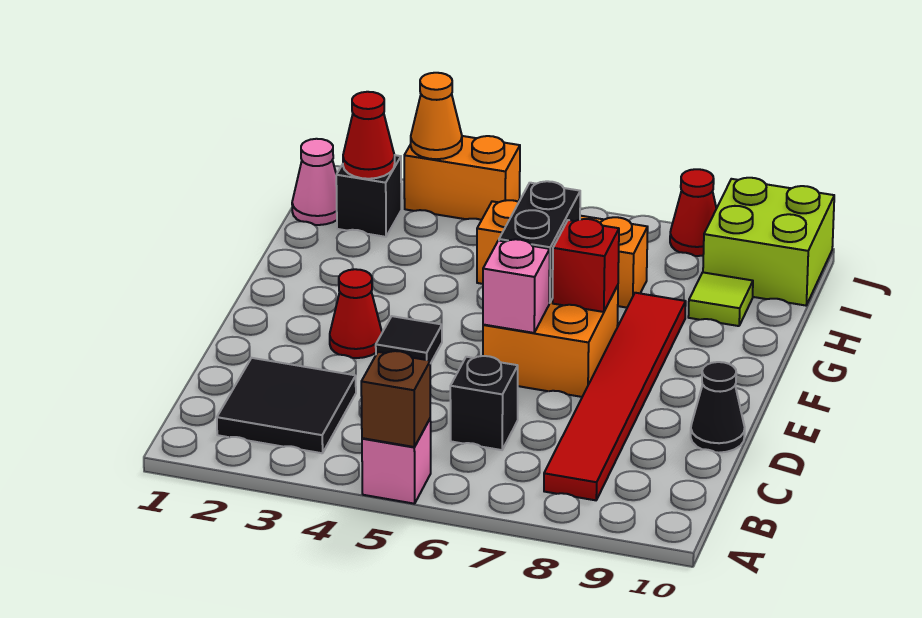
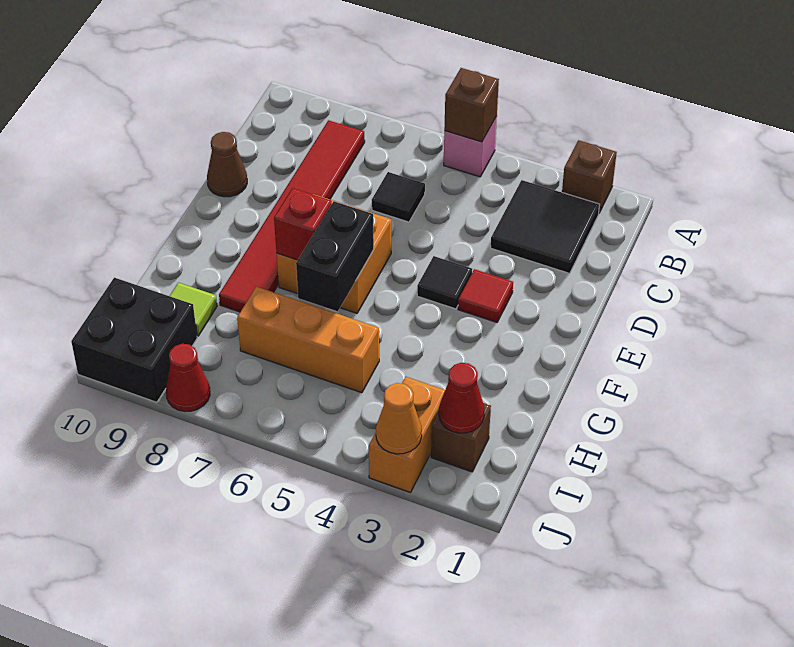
none -> brown brick A2 level 1
black brick C6 level 1 -> black tile C6 level 1
black cone D10 level 1 -> brown cone D10 level 1
red cone E3 level 1 -> red tile E3 level 1
pink brick E6 level 2 -> none
pink cone I1 level 1 -> none
black brick I2 level 1 -> brown brick I2 level 1
lime brick I9:J10 level 1 -> black brick I9:J10 level 1
orange brick J3:J4 level 1 -> orange brick I3:J3 level 1

